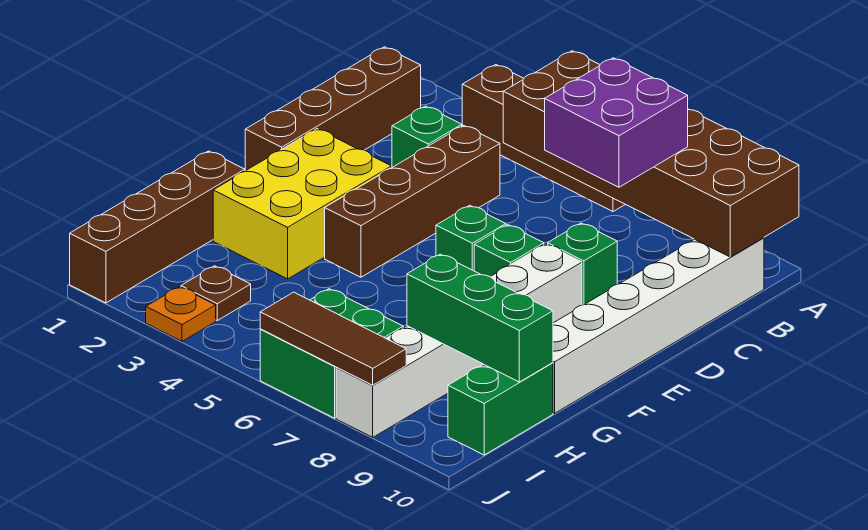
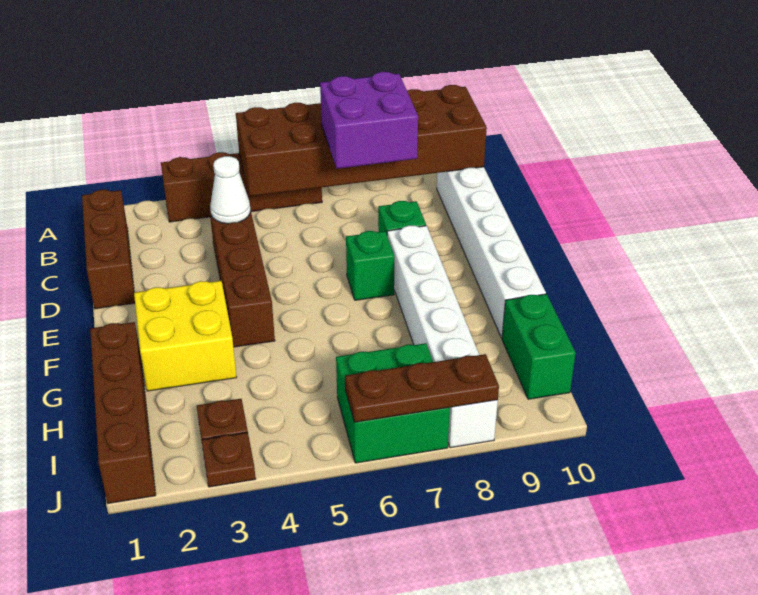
brown brick B1:E1 level 1 -> brown brick B1:D1 level 1
green brick C3 level 1 -> none
none -> white cone C4 level 2
yellow brick E2:G3 level 1 -> yellow brick F2:G3 level 1
green brick E6 level 1 -> none
green brick H8:H10 level 2 -> none
orange plate J3 level 1 -> brown plate J3 level 1
brown tile J6:J8 level 2 -> brown plate J6:J8 level 2

